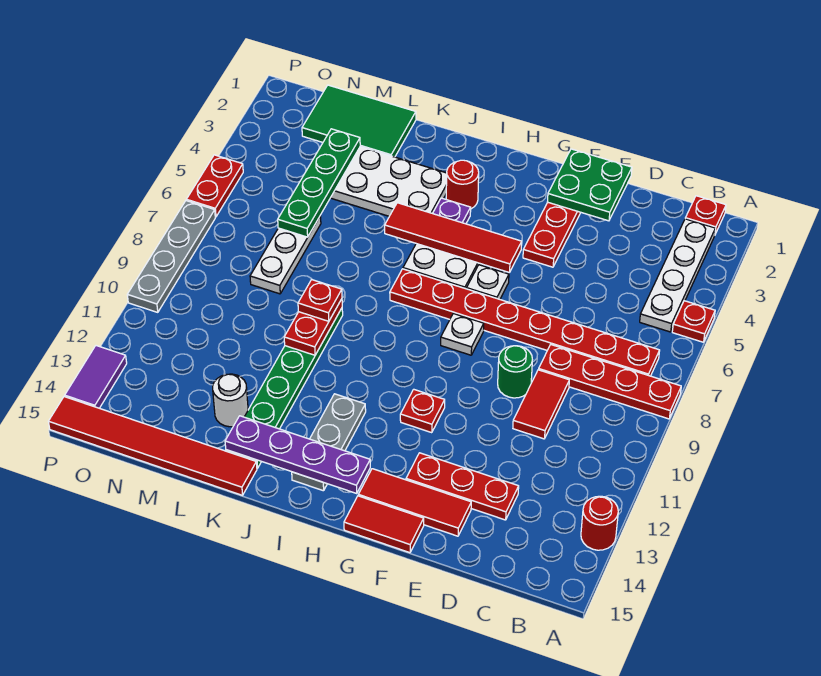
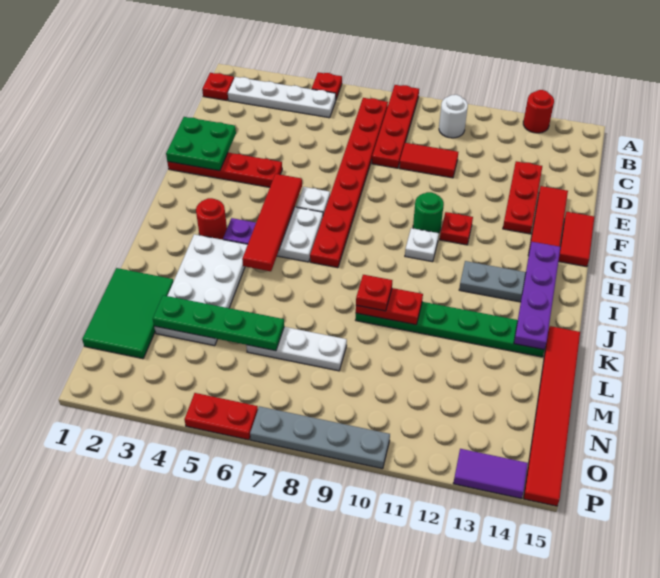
green round brick E9 level 1 -> green round brick G10 level 1
white plate G8 level 1 -> white plate H10 level 1
white round brick L13 level 1 -> white round brick B10 level 1

